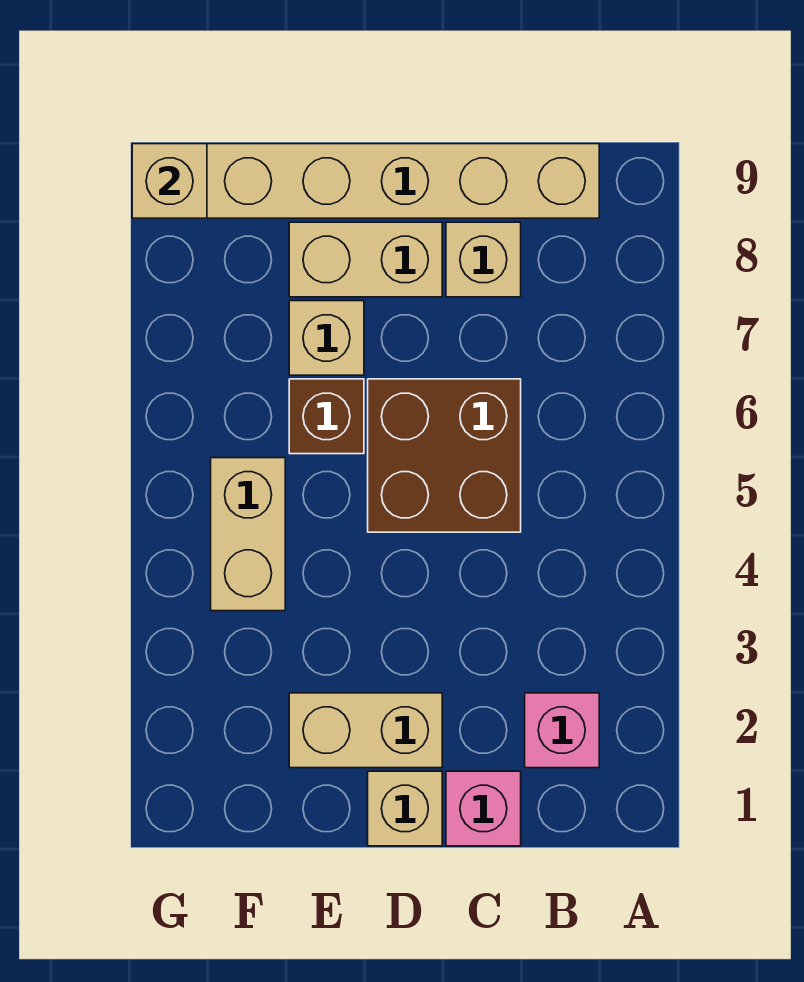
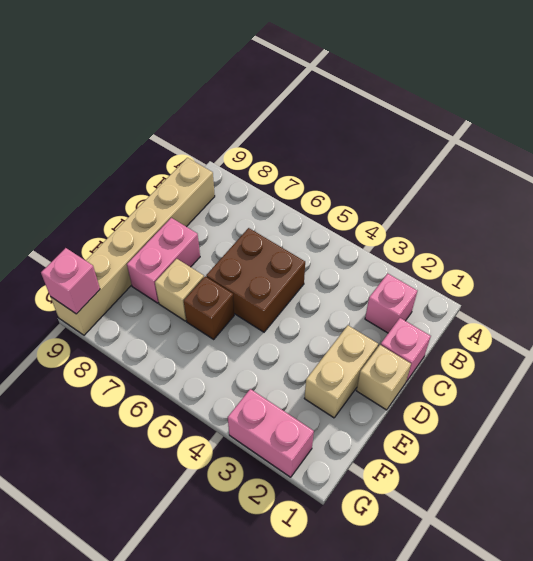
tan brick C8 level 1 -> none
tan brick D8:E8 level 1 -> pink brick D8:E8 level 1
tan brick F4:F5 level 1 -> none
none -> pink brick G2:G3 level 1
tan brick G9 level 2 -> pink brick G9 level 2

